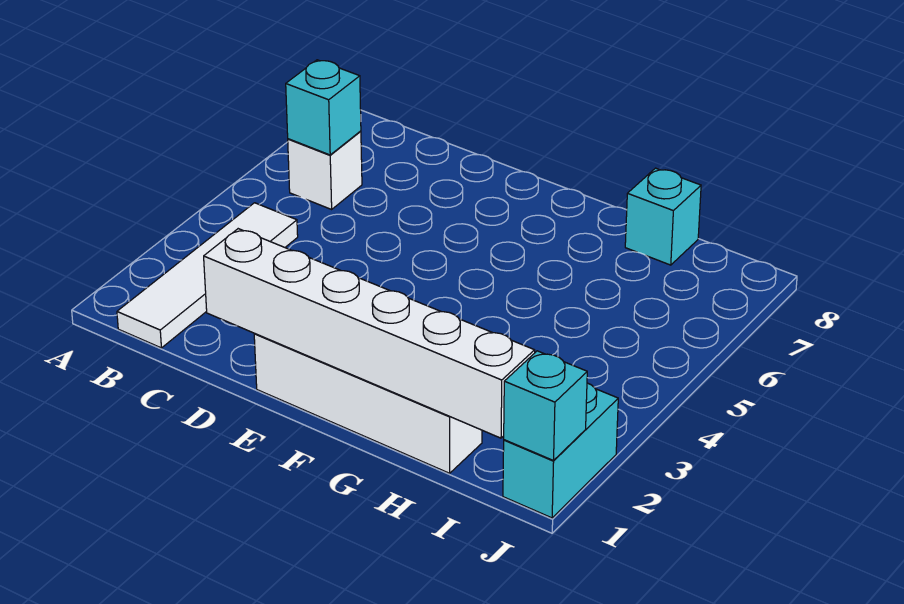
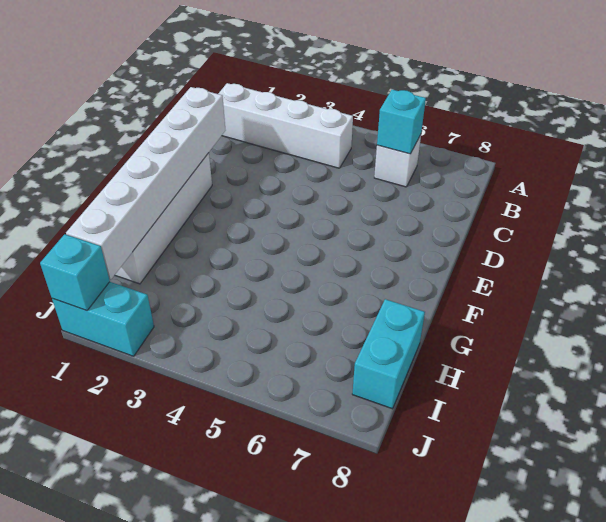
white tile B1:B4 level 1 -> white brick B1:B4 level 1
cyan brick H8 level 1 -> cyan brick H8:I8 level 1

